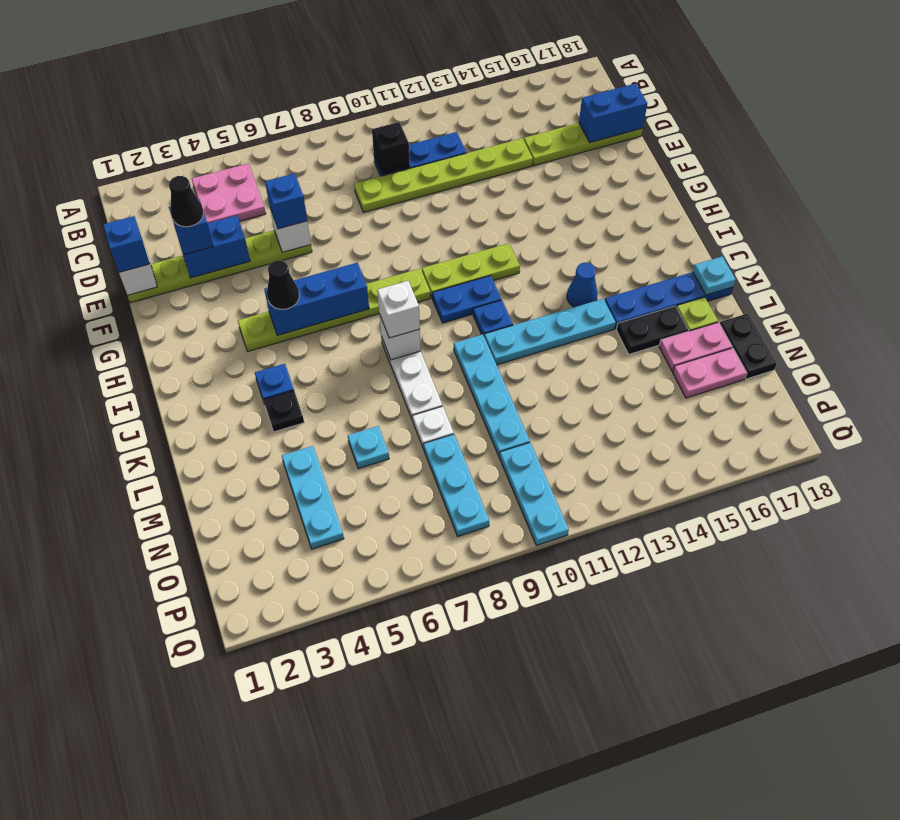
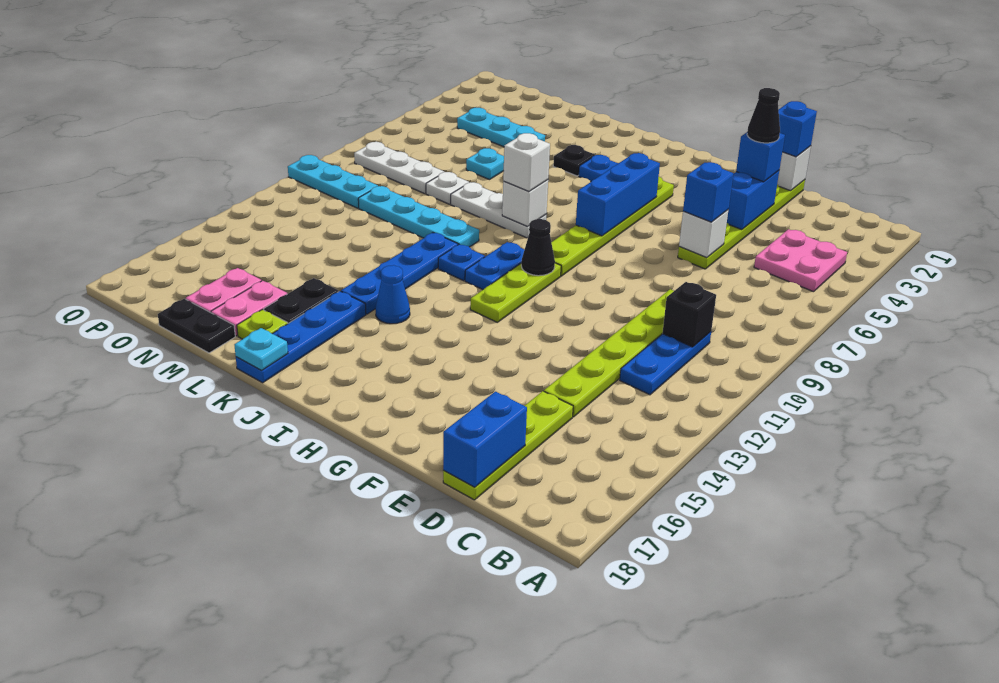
black cone H5 level 3 -> black cone H10 level 2
cyan plate K11:K14 level 1 -> blue plate K11:K14 level 1
cyan plate N8:P8 level 1 -> white plate N8:P8 level 1

